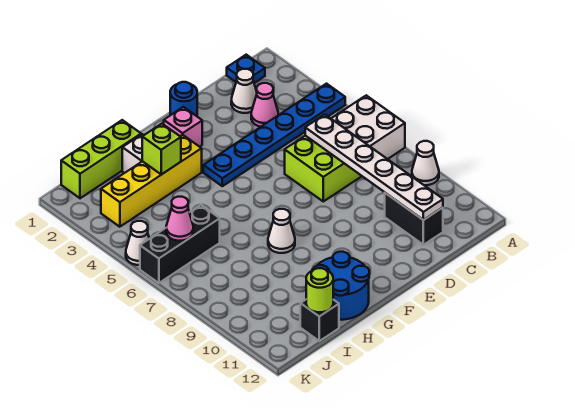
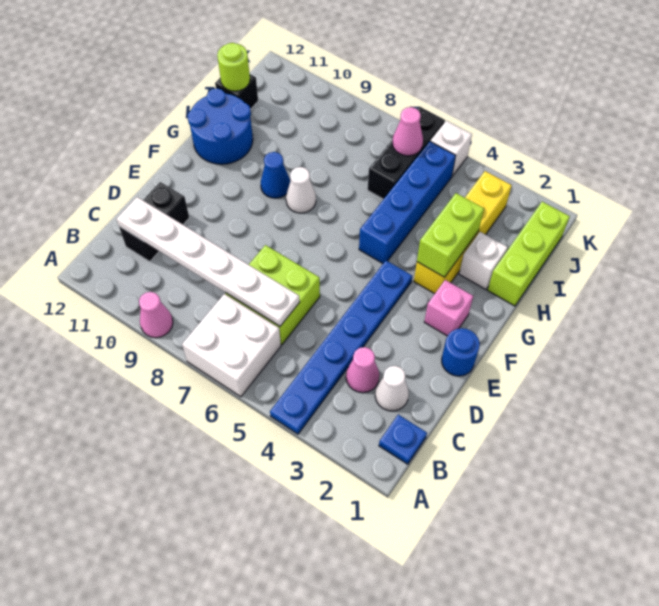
white cone A9 level 1 -> pink cone A9 level 1
black brick C10:C11 level 1 -> black brick C11:D11 level 1
none -> blue brick G5:J5 level 1
none -> blue cone G9 level 1
lime brick H3 level 2 -> lime brick G3:H3 level 2
white cone K5 level 1 -> white brick K5 level 1

